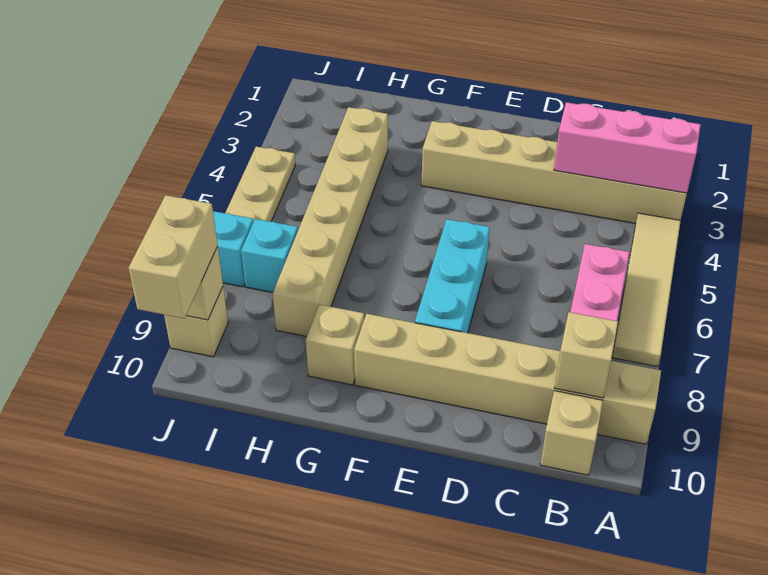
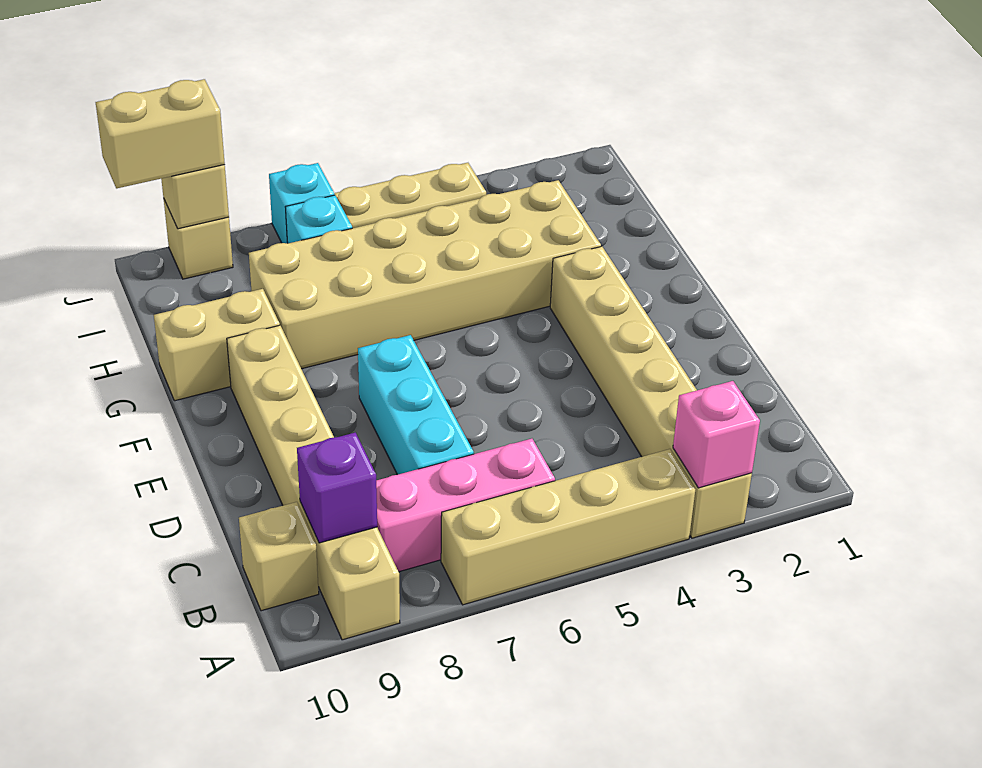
pink brick A3:C3 level 2 -> pink brick A3 level 2
tan tile A4:A7 level 1 -> tan brick A4:A7 level 1
tan brick B9 level 2 -> purple brick B9 level 2
cyan brick E6:E8 level 1 -> cyan brick C7:E7 level 1
tan brick G9 level 1 -> tan brick G9:G10 level 1
tan brick H3:H8 level 1 -> tan brick G3:H8 level 1

